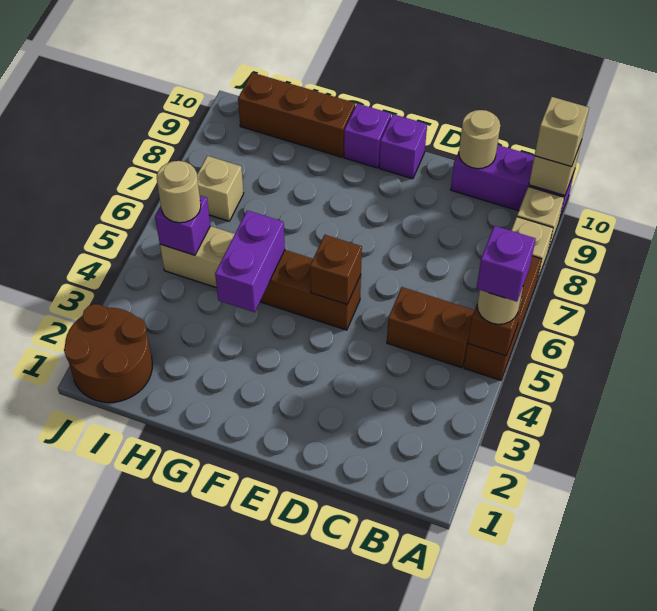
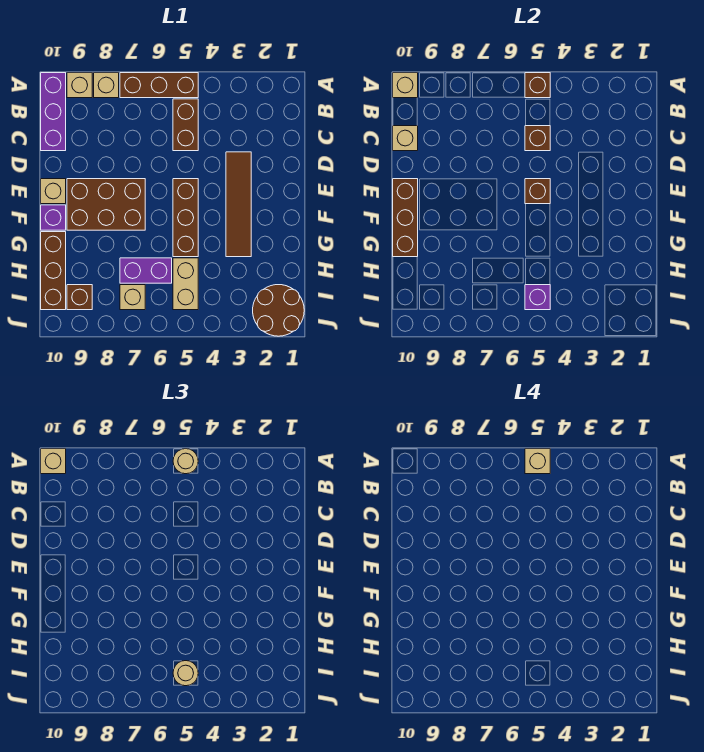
purple brick A5 level 4 -> tan brick A5 level 4
none -> brown brick C5 level 2
tan round brick C10 level 2 -> tan brick C10 level 2
none -> brown tile D3:G3 level 1
none -> brown brick E7:F9 level 1
purple brick E10 level 1 -> tan brick E10 level 1
none -> brown brick E10:G10 level 2
purple brick G4:G5 level 2 -> purple brick H6:H7 level 1
none -> brown brick I9 level 1

